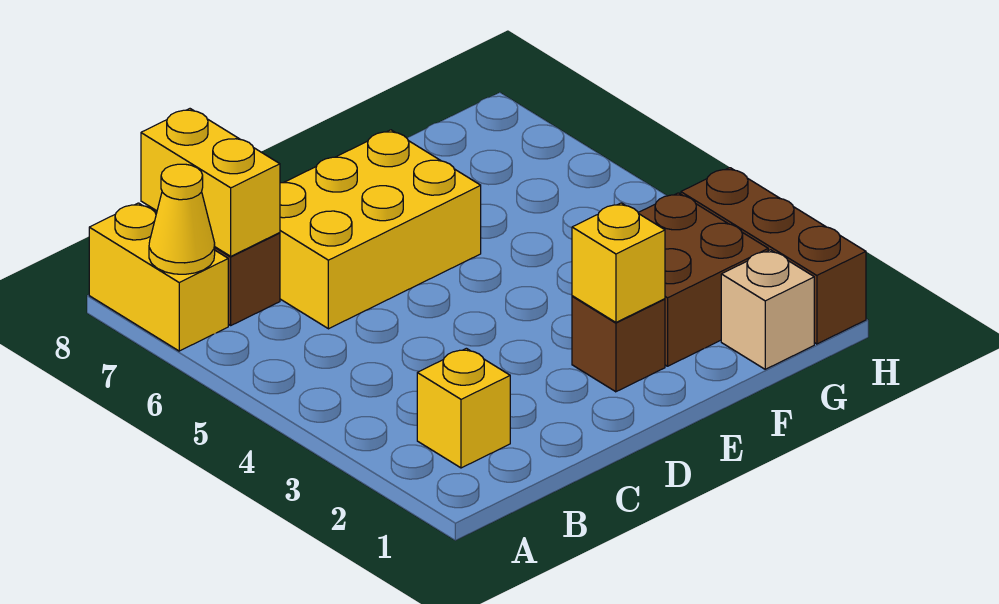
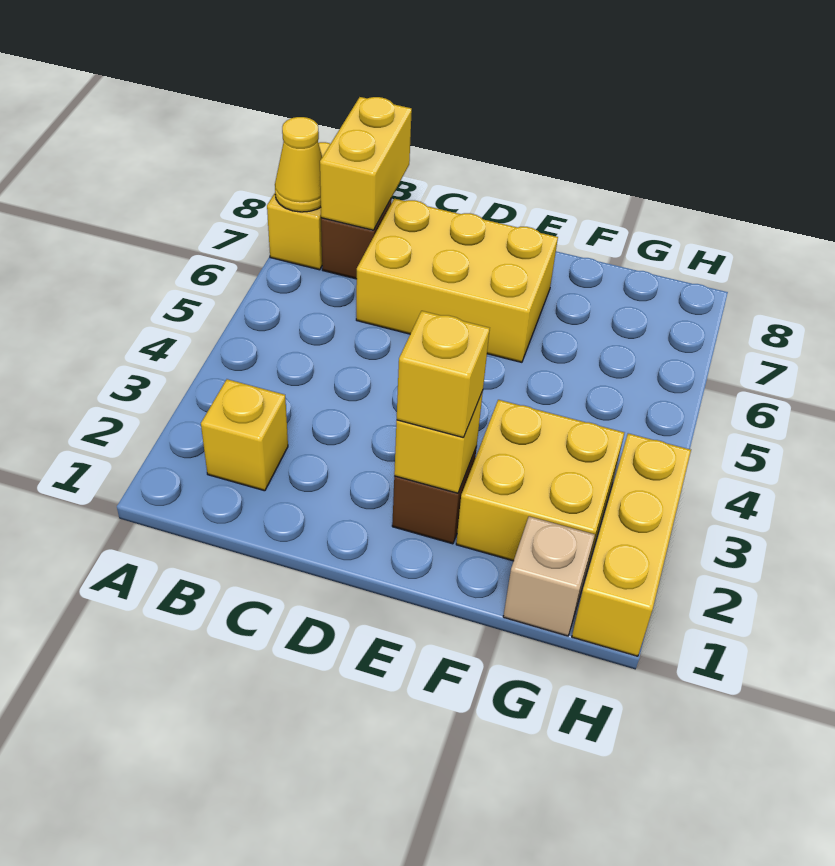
none -> yellow brick E2 level 3
brown brick F2:G3 level 1 -> yellow brick F2:G3 level 1
brown brick H1:H3 level 1 -> yellow brick H1:H3 level 1

